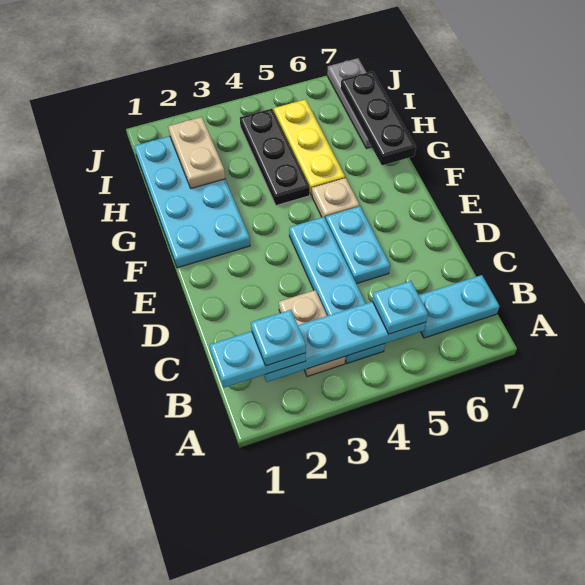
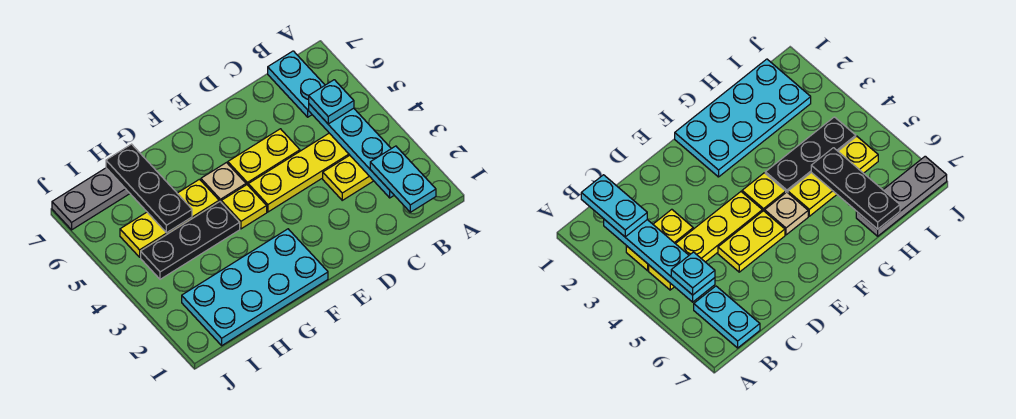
cyan plate B2 level 4 -> none
tan plate B3:C3 level 1 -> yellow plate B3:C3 level 1
cyan plate B4:E4 level 1 -> yellow plate B4:E4 level 1
cyan plate D5:E5 level 1 -> yellow plate D5:E5 level 1
none -> yellow plate F4 level 1
black plate G7:I7 level 2 -> black plate H5:H7 level 2
tan plate H2:I2 level 2 -> none

